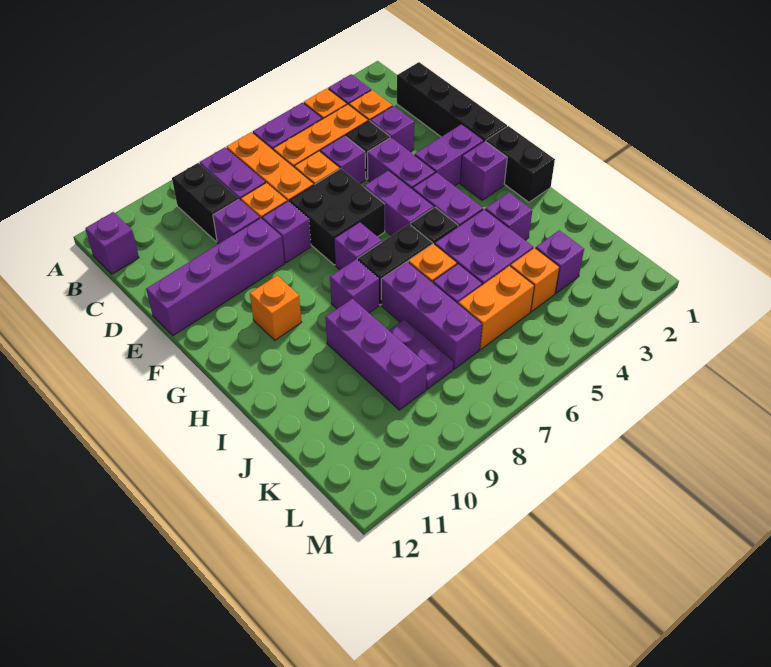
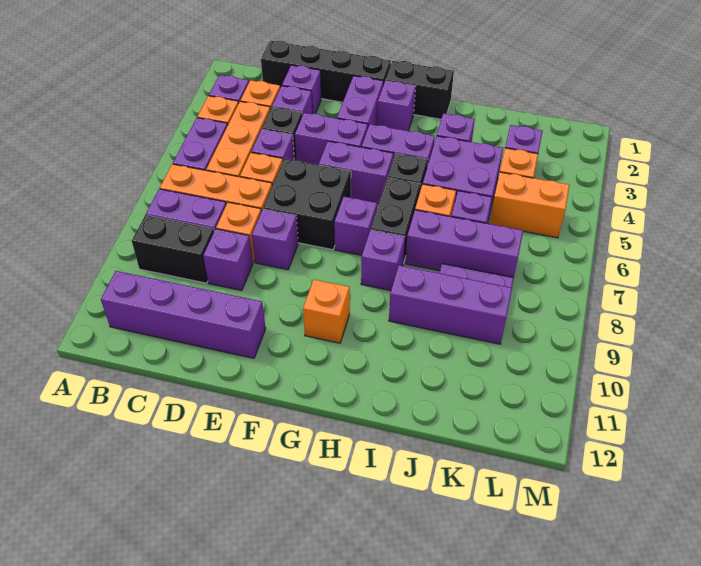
purple brick B12 level 1 -> purple brick D2 level 1
purple brick E9:E12 level 1 -> purple brick B11:E11 level 1
orange brick K5:K6 level 1 -> orange brick K5:L5 level 1

